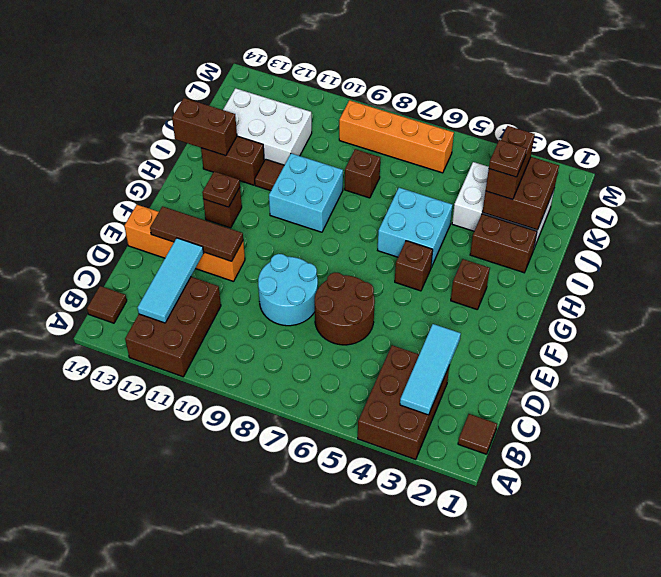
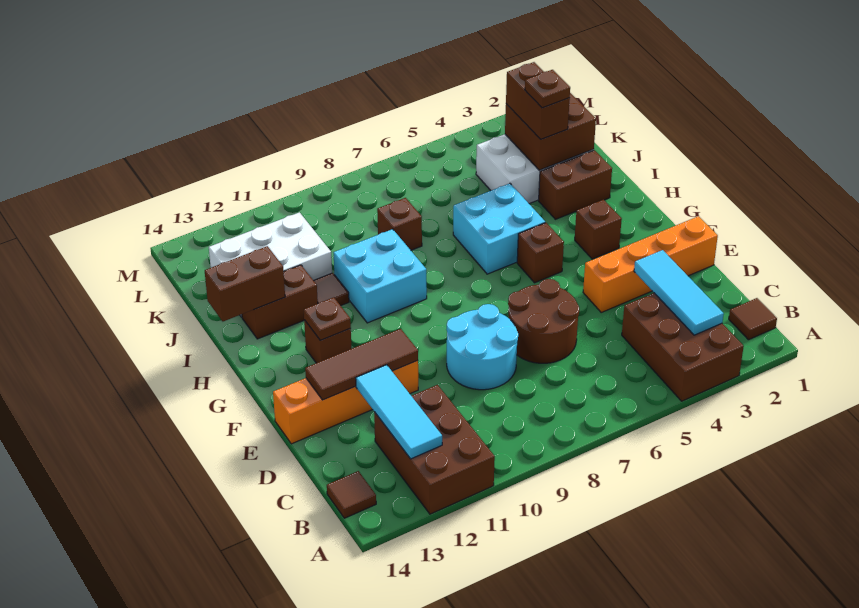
orange brick L6:L9 level 1 -> orange brick E1:E4 level 1

